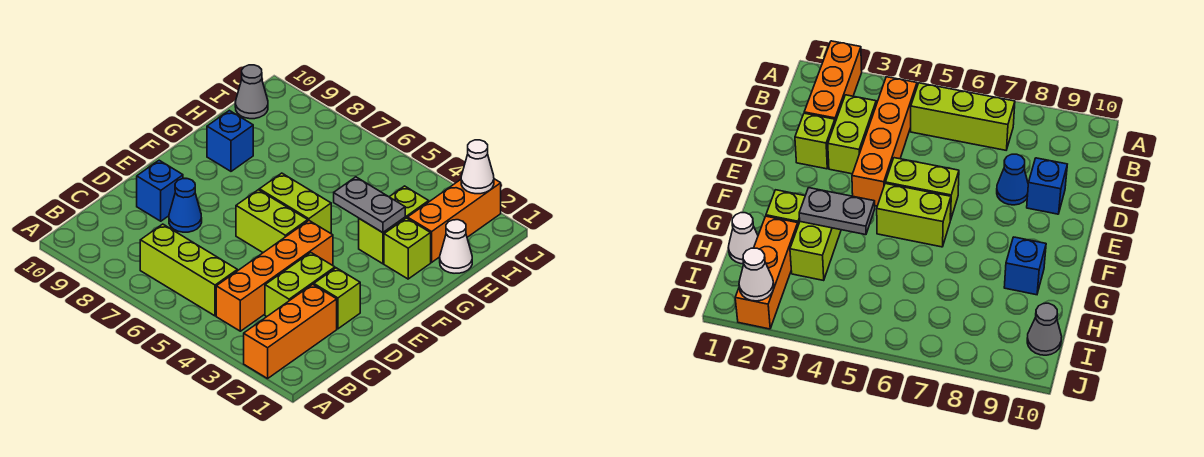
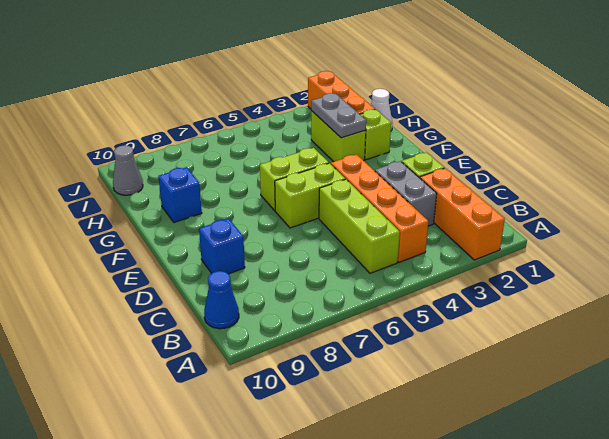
lime brick B5:B7 level 1 -> lime brick B5:D5 level 1
lime brick C3:D3 level 1 -> grey brick C3:D3 level 1
blue cone D8 level 1 -> blue cone B10 level 1
grey plate G3:G4 level 2 -> grey plate G3:H3 level 2
white cone J2 level 2 -> none

